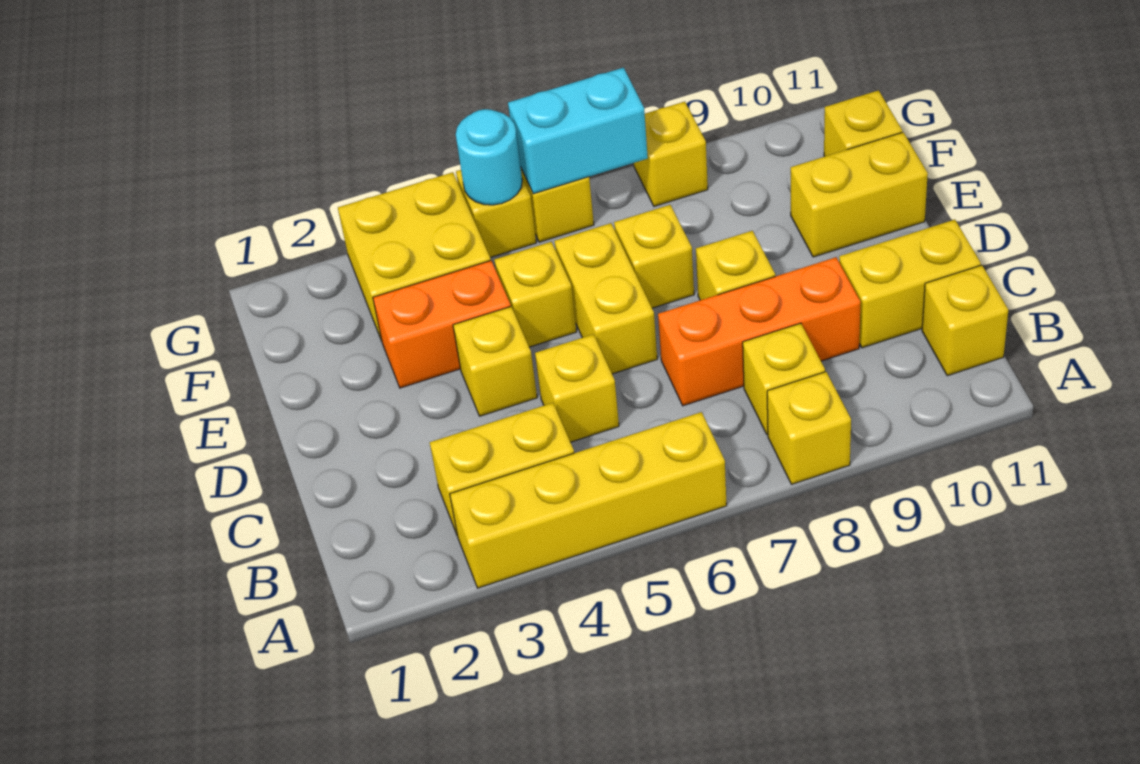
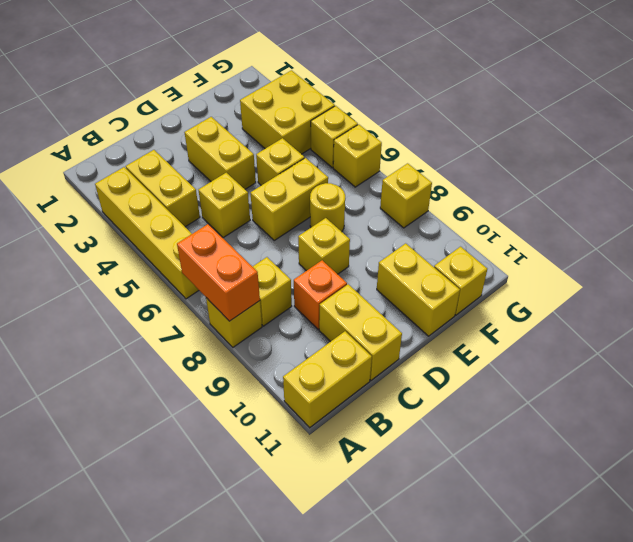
yellow brick B11 level 1 -> yellow brick A11:B11 level 1
orange brick C7:C9 level 1 -> orange brick C9 level 1
yellow brick D4 level 1 -> yellow brick D3:D4 level 1
orange brick E3:E4 level 1 -> orange brick A7:A8 level 2
yellow brick E7 level 1 -> yellow round brick E7 level 1
cyan round brick G5 level 2 -> none
cyan brick G6:G7 level 2 -> none

